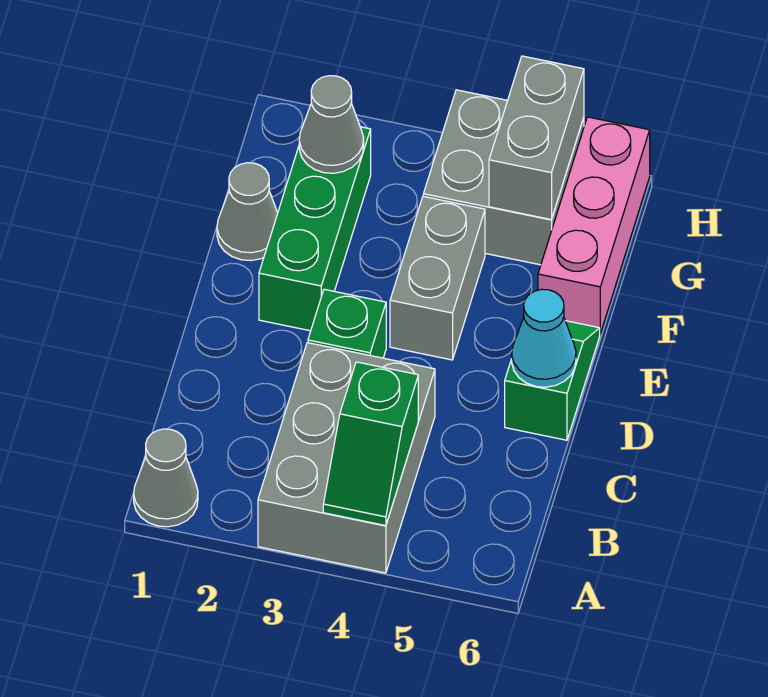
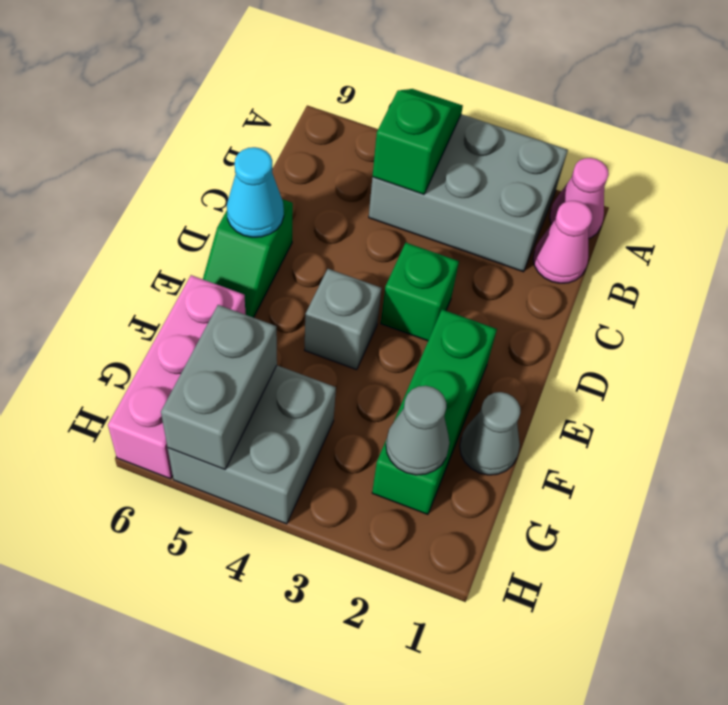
grey cone A1 level 1 -> pink cone A1 level 1
grey brick A3:C4 level 1 -> grey brick A2:B4 level 1
none -> pink cone B1 level 1
grey brick E4:F4 level 1 -> grey brick E4 level 1

